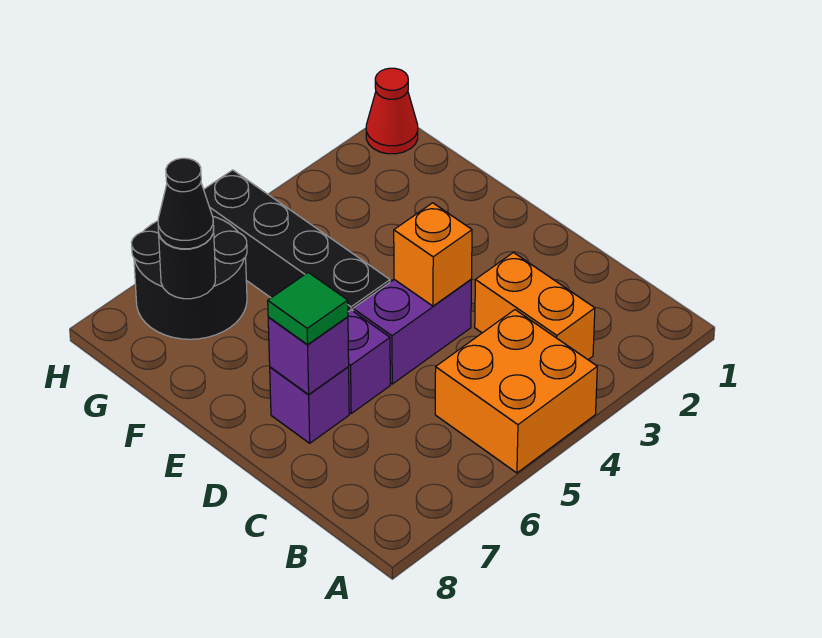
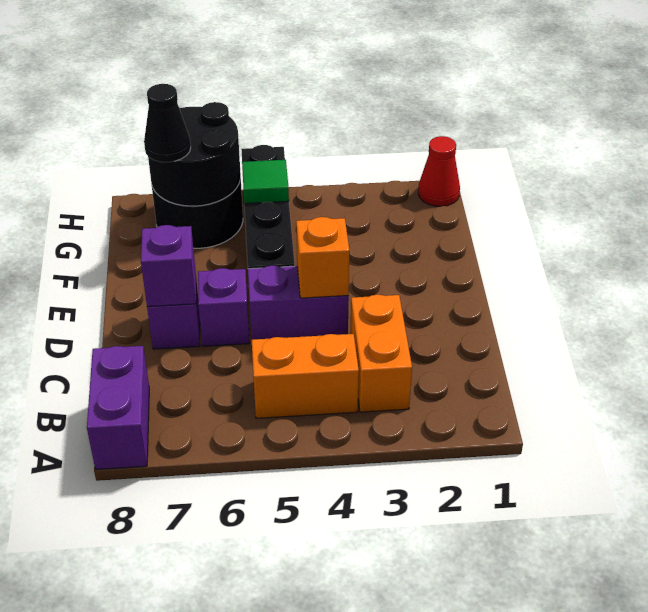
orange brick A4:B5 level 1 -> orange brick B4:B5 level 1
none -> purple brick A8:B8 level 1
green tile D7 level 3 -> green tile G5 level 2
black round brick G7 level 2 -> black round brick G6:H7 level 2

